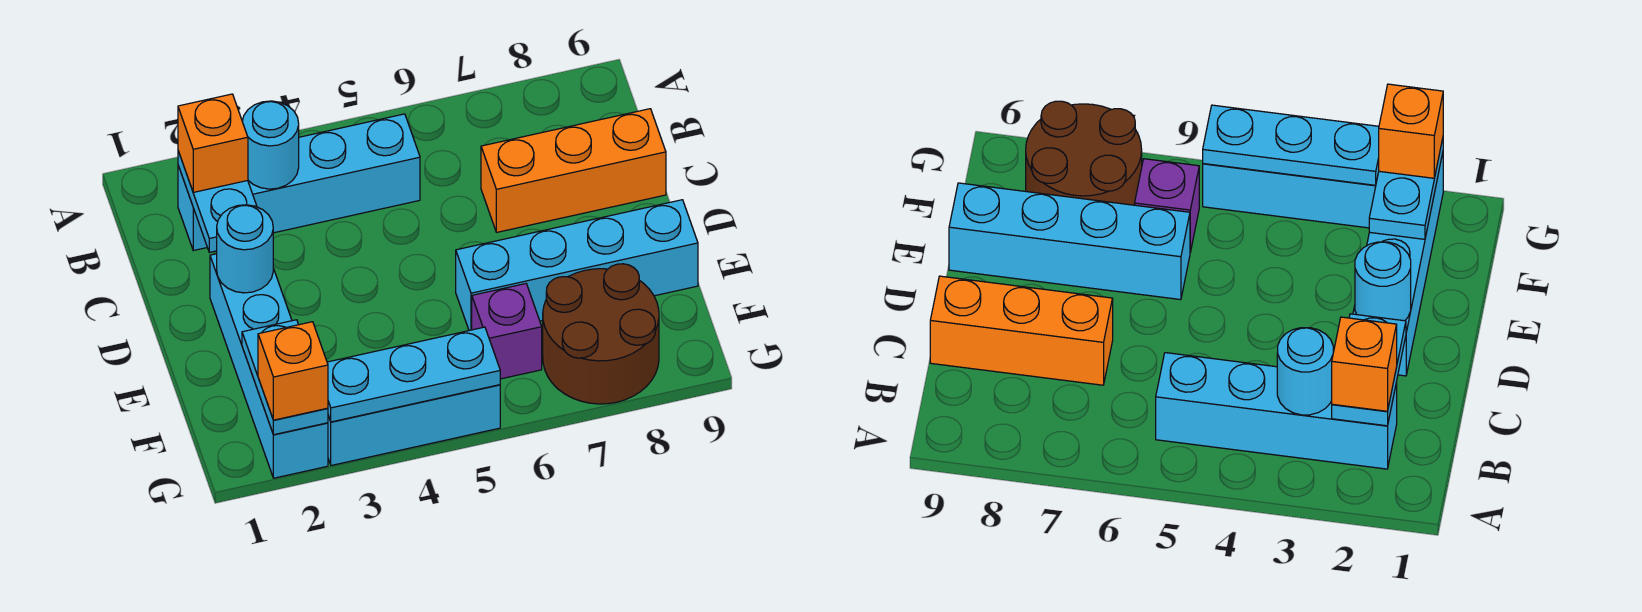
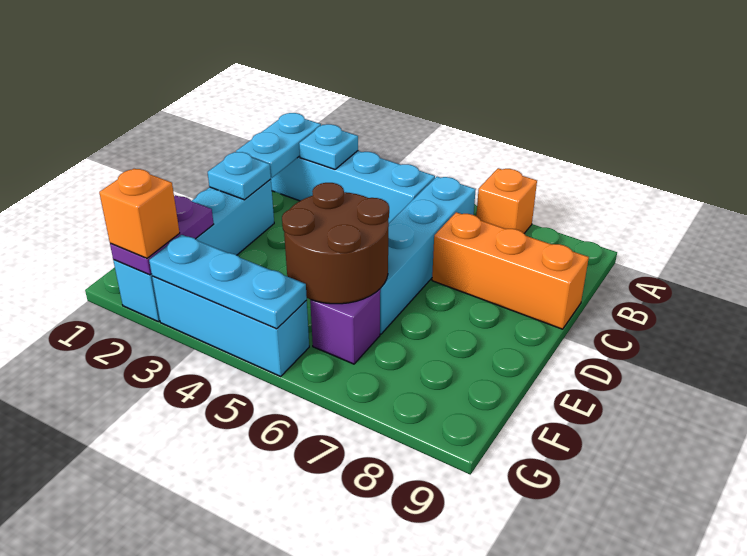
orange brick B2 level 3 -> orange brick A7 level 1
cyan round brick B3 level 2 -> cyan plate B3 level 2
cyan round brick D2 level 2 -> cyan plate D2 level 2
cyan brick E6:E9 level 1 -> cyan brick B6:E6 level 1
cyan plate F2:G2 level 2 -> purple plate F2:G2 level 2
brown round brick F7:G8 level 1 -> brown round brick E5:F6 level 2

